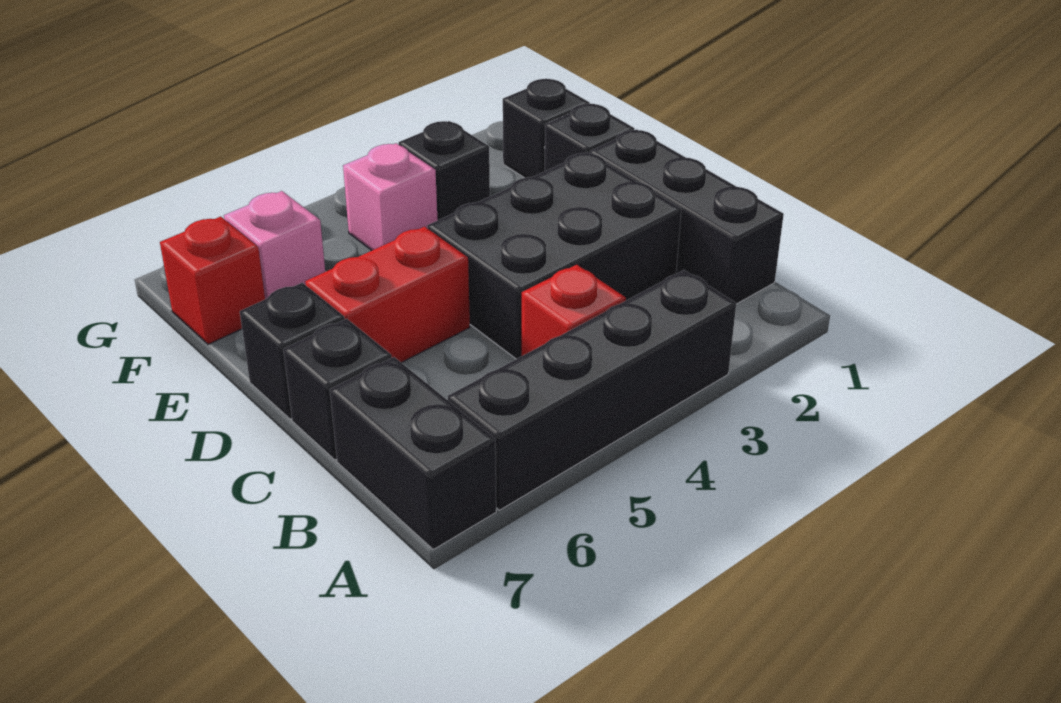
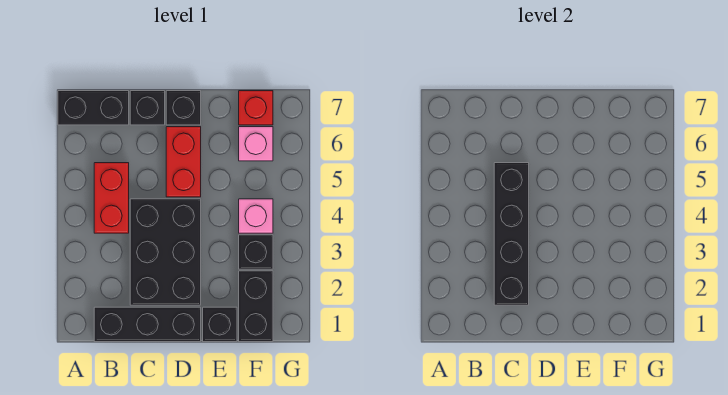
black brick A3:A6 level 1 -> black brick C2:C5 level 2
red brick B4 level 1 -> red brick B4:B5 level 1
black brick F1 level 1 -> black brick F1:F2 level 1

